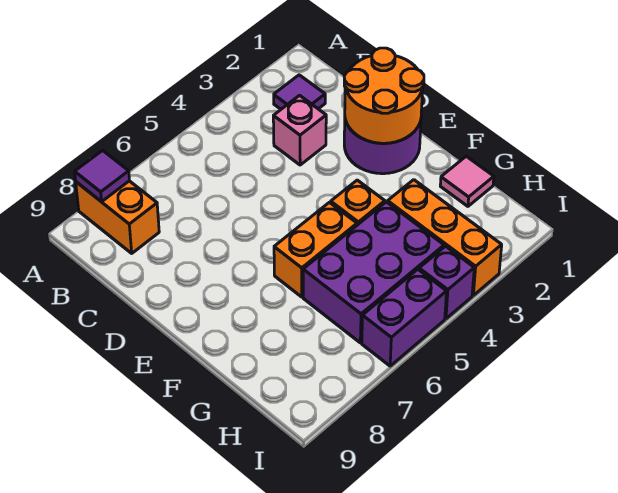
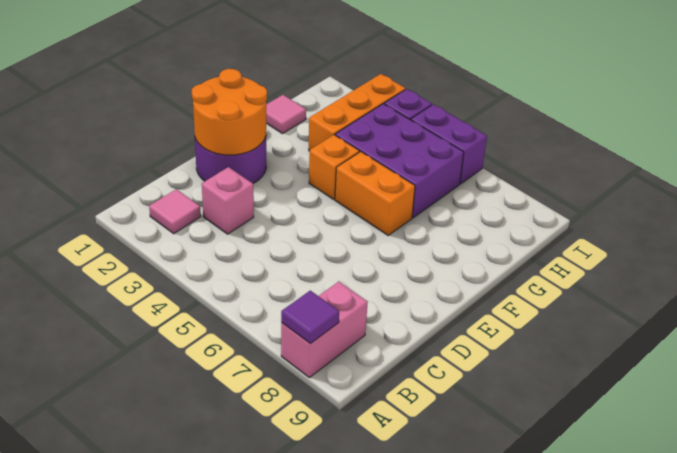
orange brick A8:B8 level 1 -> pink brick A8:B8 level 1
purple tile B2 level 1 -> pink tile B2 level 1

